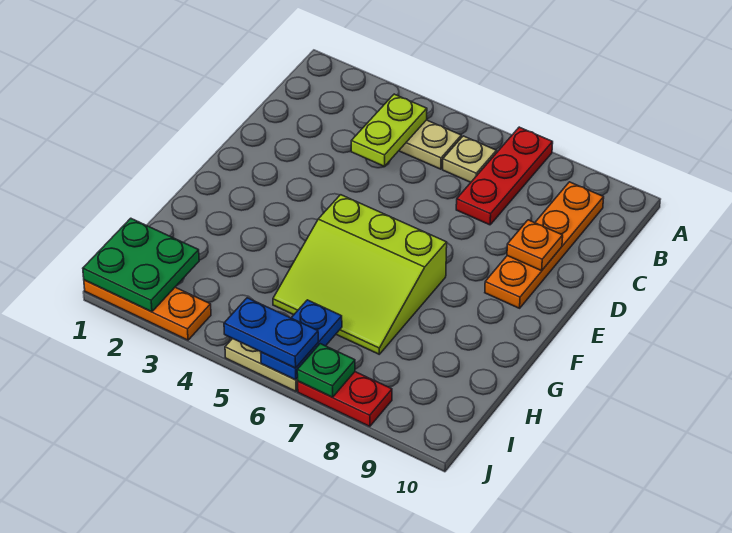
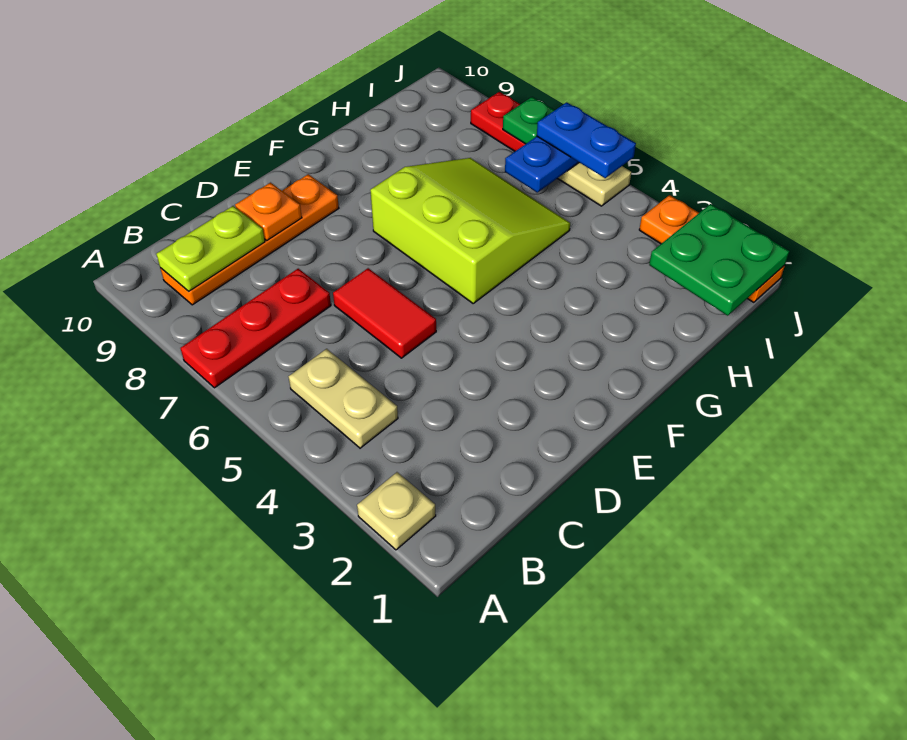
lime plate B4:C4 level 2 -> lime plate B9:C9 level 2
tan plate B6 level 1 -> tan plate A2 level 1
none -> red tile D5:D6 level 1

